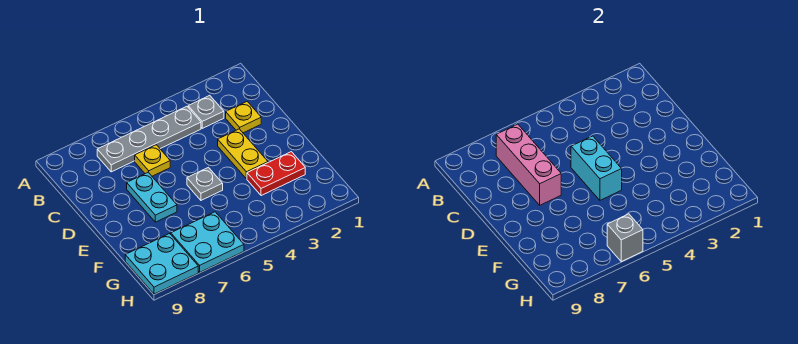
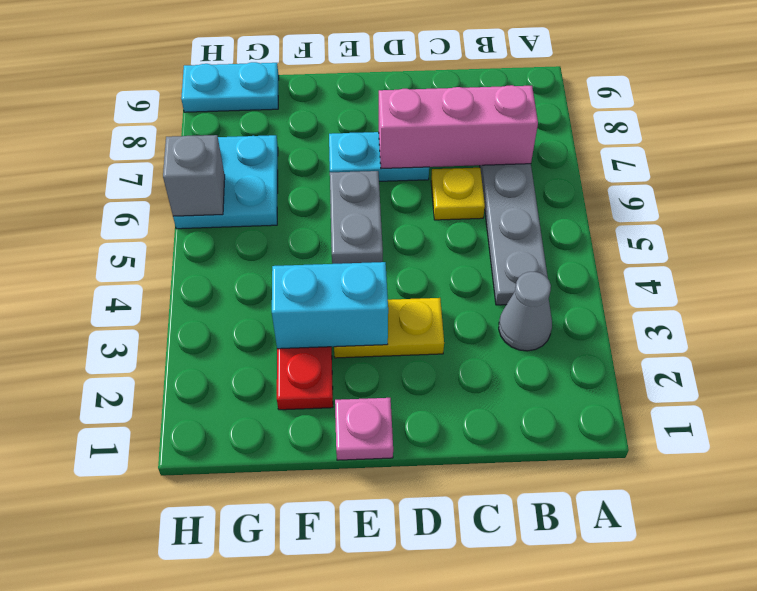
grey plate B3 level 1 -> grey cone B3 level 1
yellow plate C2 level 1 -> none
cyan brick D5:E5 level 2 -> cyan brick E3:F3 level 2
none -> pink plate E1 level 1
grey plate E5 level 1 -> grey plate E5:E6 level 1
cyan plate G8:H9 level 1 -> cyan plate G9:H9 level 1

